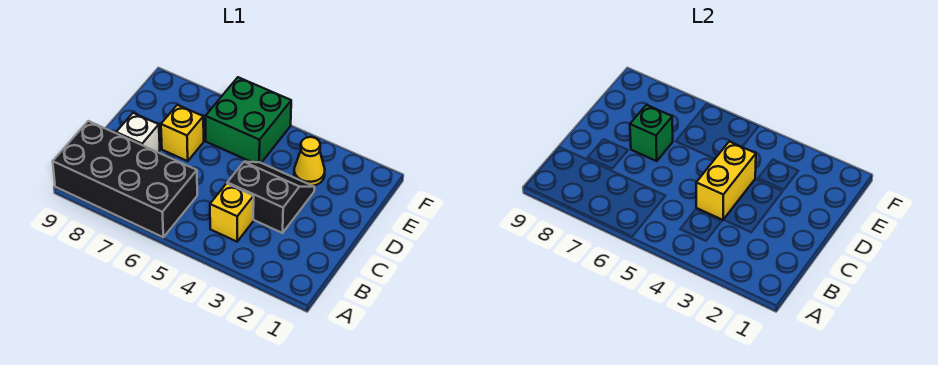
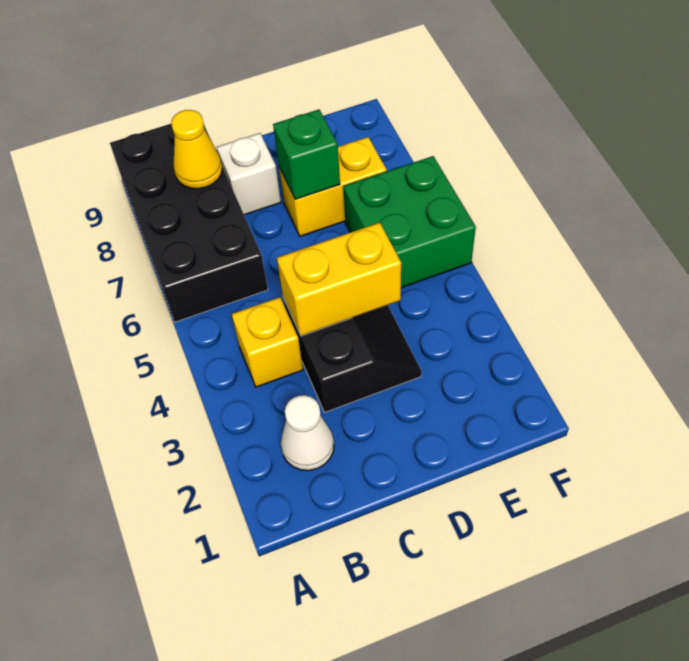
none -> white cone B2 level 1
yellow brick D7 level 1 -> yellow brick D7:E7 level 1
yellow cone E3 level 1 -> yellow cone B8 level 2

